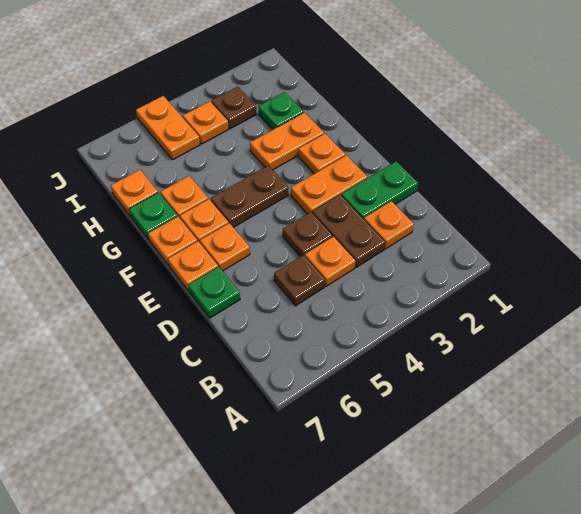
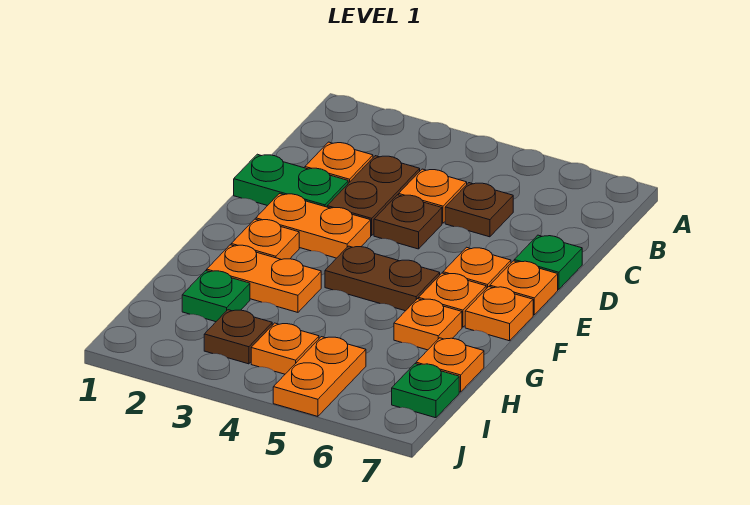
green plate G7 level 1 -> green plate I7 level 1

